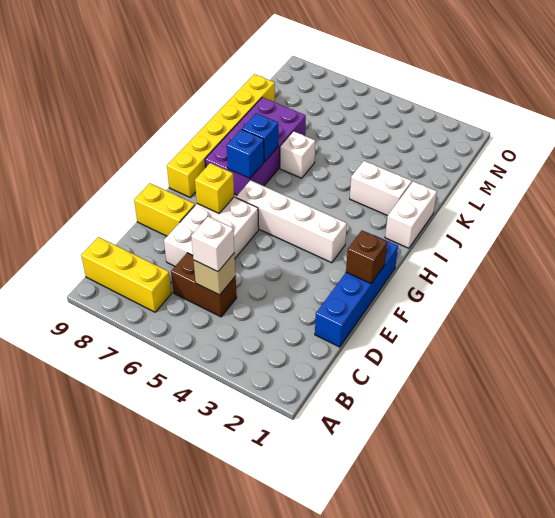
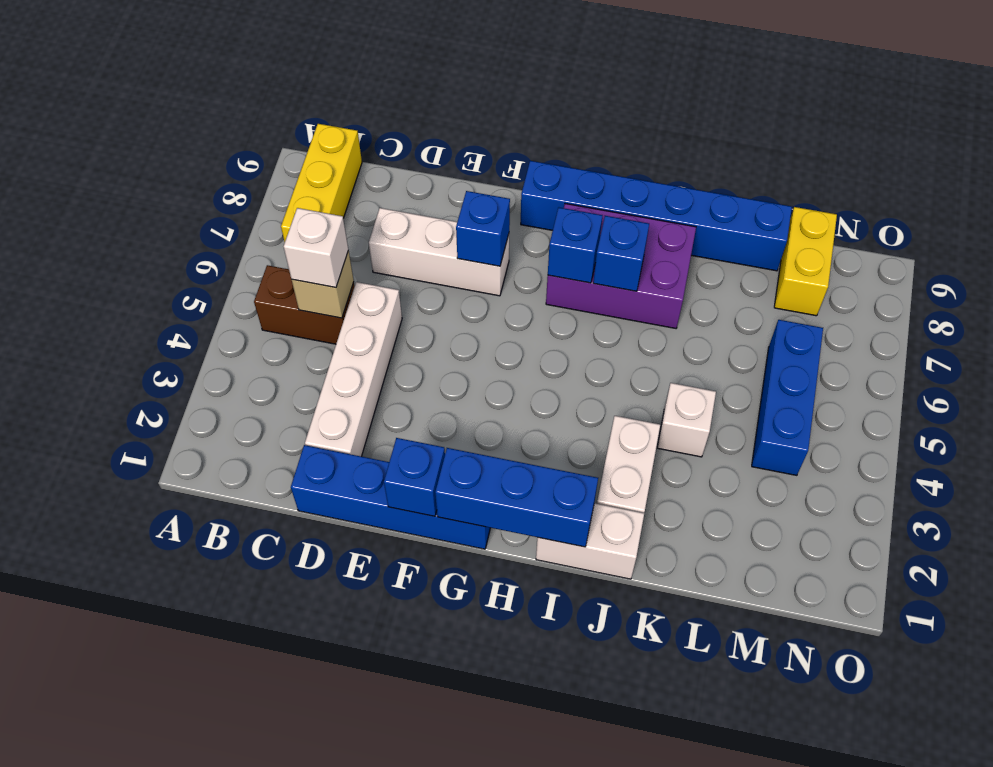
brown brick C5:C6 level 1 -> brown brick B5:C5 level 1
white brick D6:F7 level 1 -> white brick D7:F7 level 1
yellow brick E8:E9 level 1 -> yellow brick M8:M9 level 1
brown brick F1 level 2 -> blue brick F1 level 2
yellow brick F7 level 2 -> blue brick F7 level 2
none -> blue brick G1:I1 level 2
white brick G3:G6 level 1 -> white brick D2:D5 level 1
yellow brick G9:L9 level 1 -> blue brick G9:L9 level 1
purple brick H7:K8 level 1 -> purple brick H7:J8 level 1
white brick J6 level 1 -> white brick K4 level 1
none -> blue brick M4:M6 level 1

